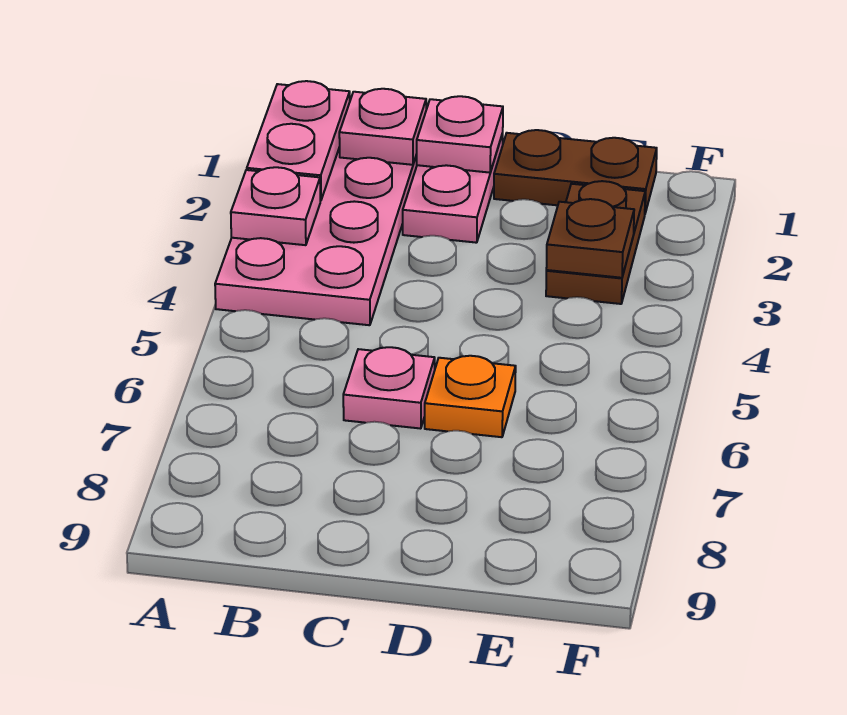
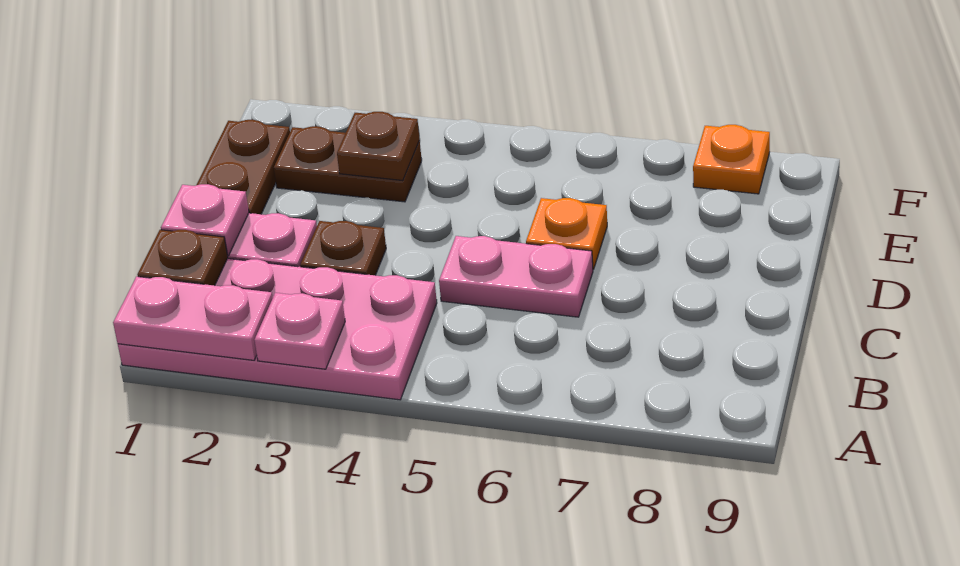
pink plate B1 level 2 -> brown plate B1 level 2
none -> brown plate C3 level 1
pink plate C6 level 1 -> pink plate C5:C6 level 1
none -> orange plate F8 level 1

